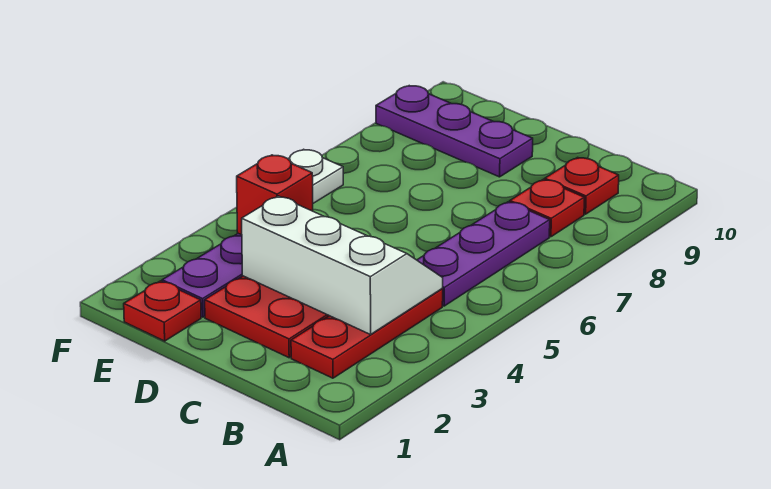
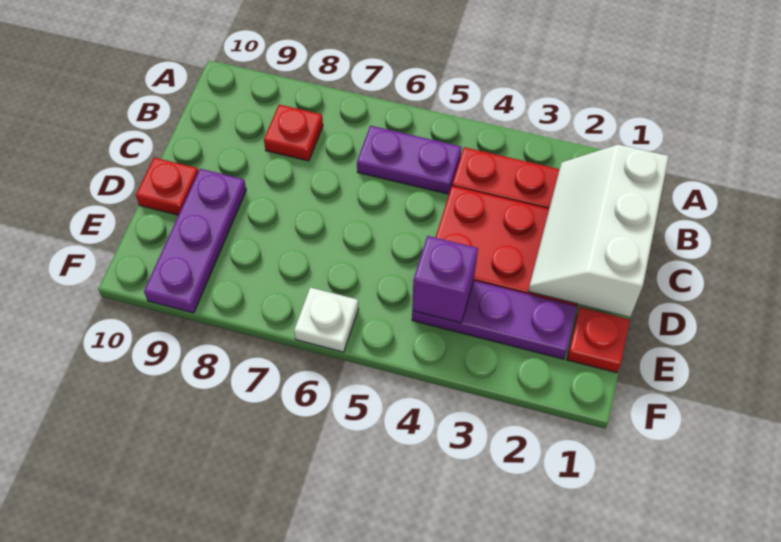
white slope B3:D4 level 2 top 3 -> white slope B1:D2 level 2 top 1
purple plate B5:B7 level 1 -> purple plate B5:B6 level 1
red plate B9 level 1 -> red plate D10 level 1
red brick E4 level 2 -> purple brick E4 level 2

